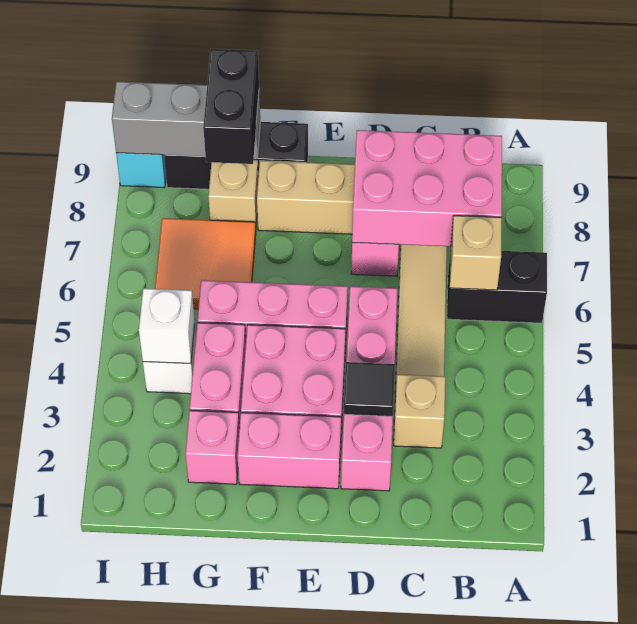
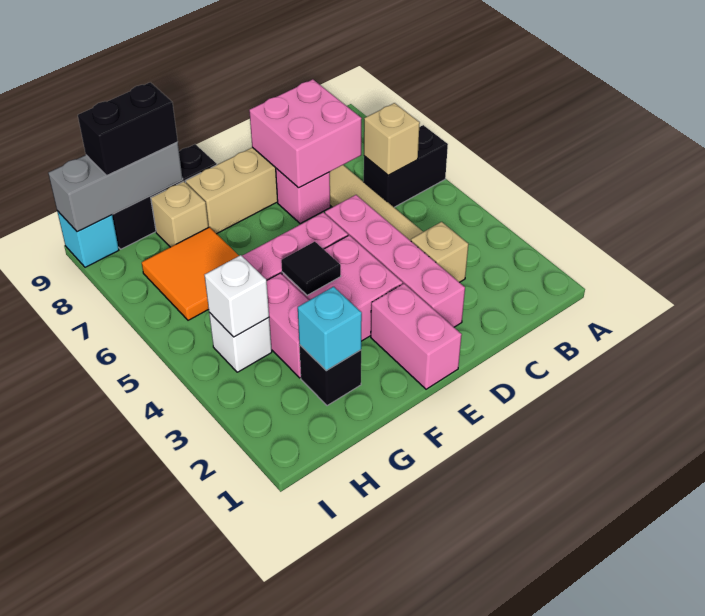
pink brick B7:D8 level 2 -> pink brick C7:D8 level 2
black tile D3 level 2 -> black tile F4 level 2
pink brick E2:F2 level 1 -> pink brick E1:E2 level 1
pink brick G2 level 1 -> black brick G2 level 1
none -> cyan brick G2 level 2
black brick G8:G9 level 3 -> black brick G9:H9 level 3

